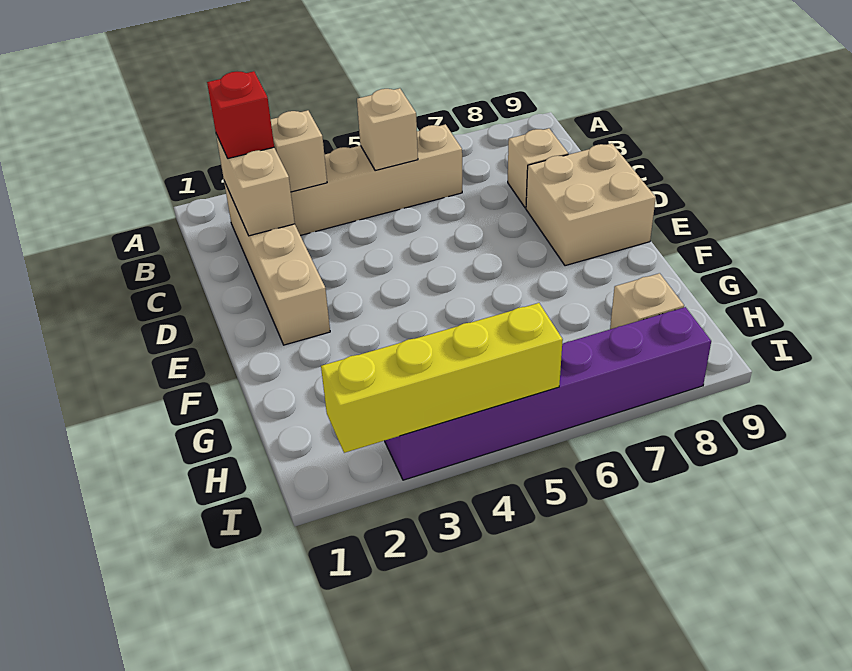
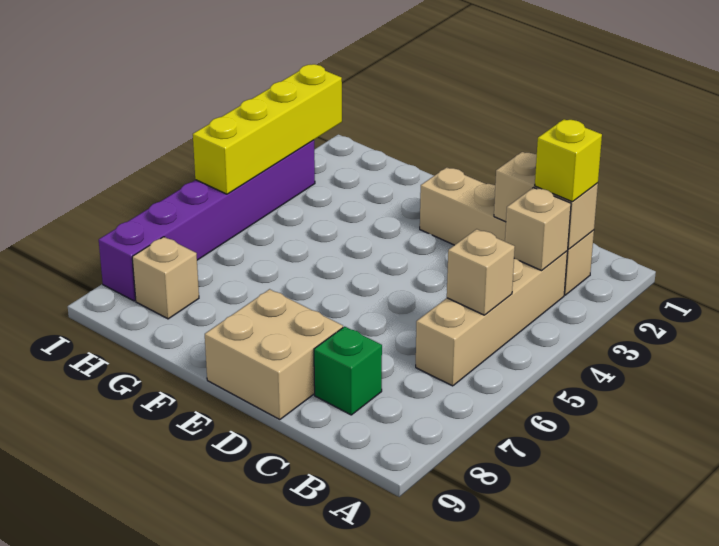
red brick B2 level 3 -> yellow brick B2 level 3
tan brick C8 level 1 -> green brick C8 level 1

